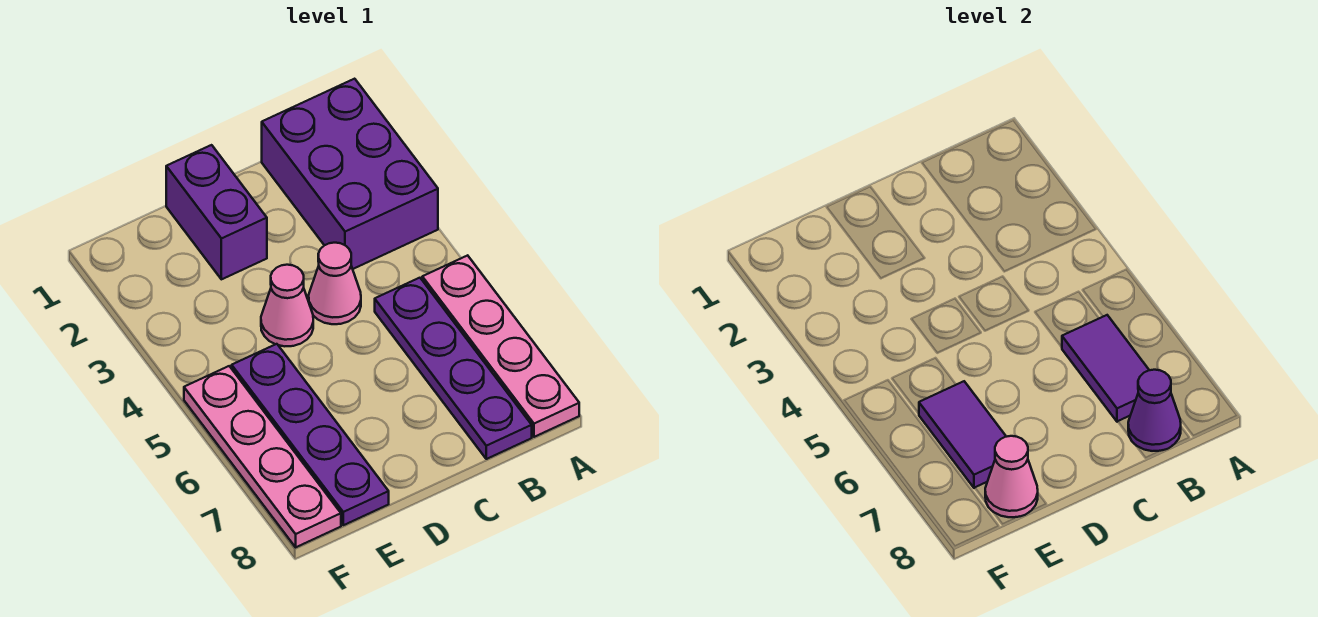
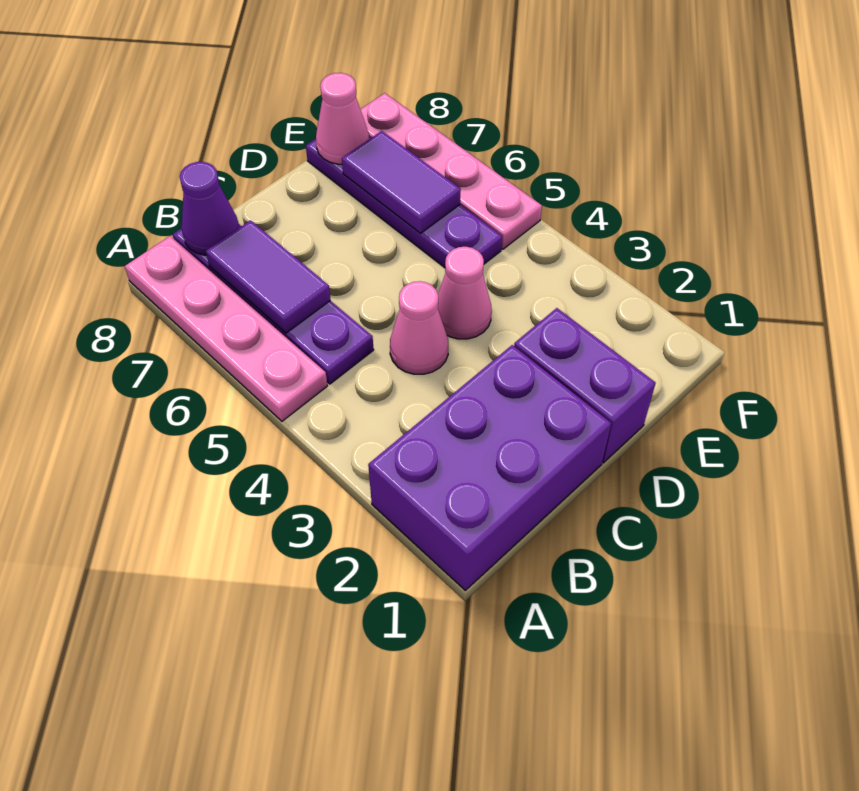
purple brick A1:B3 level 1 -> purple brick A1:C2 level 1

